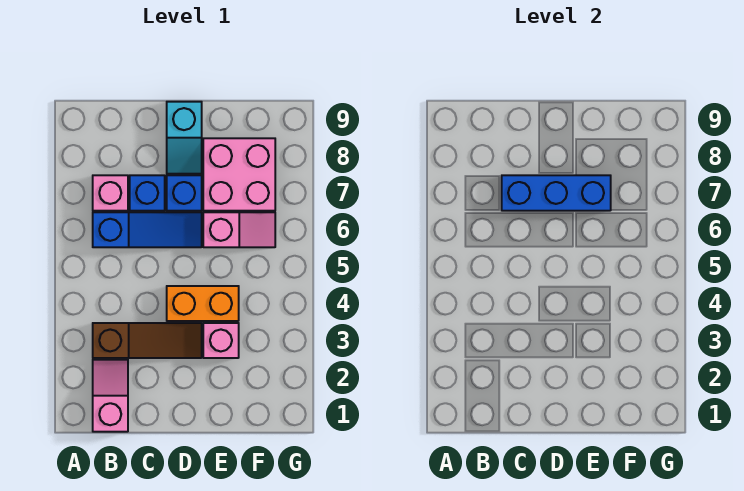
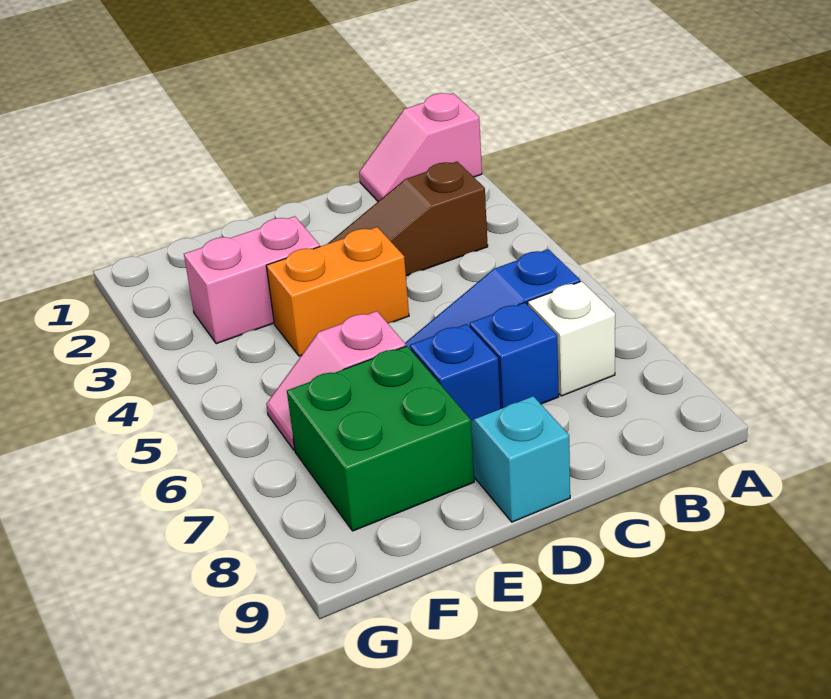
pink slope B1:B2 level 1 top 1 -> pink slope A1:B1 level 1 top A
pink brick B7 level 1 -> white brick B7 level 1
blue brick C7:E7 level 2 -> none
pink brick E3 level 1 -> pink brick E3:F3 level 1
pink brick E7:F8 level 1 -> green brick E7:F8 level 1

